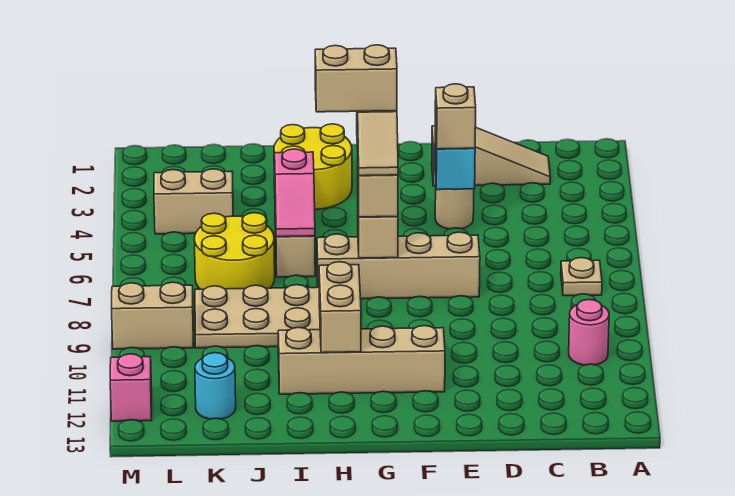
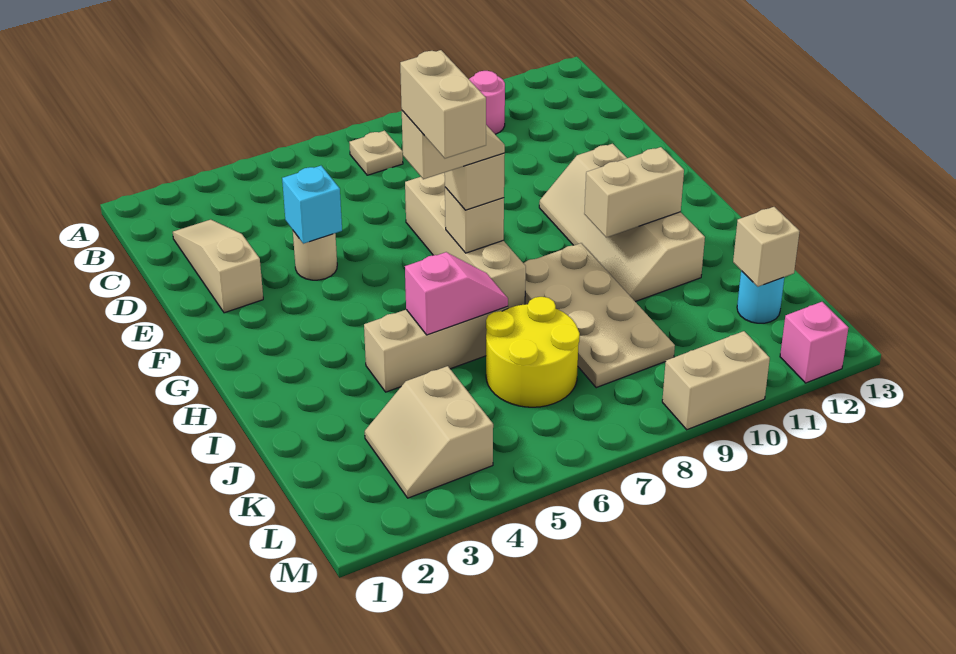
tan brick E4 level 3 -> tan brick K12 level 2
yellow round brick H2:I3 level 1 -> none
tan brick L9:M9 level 1 -> tan brick M9:M10 level 1

